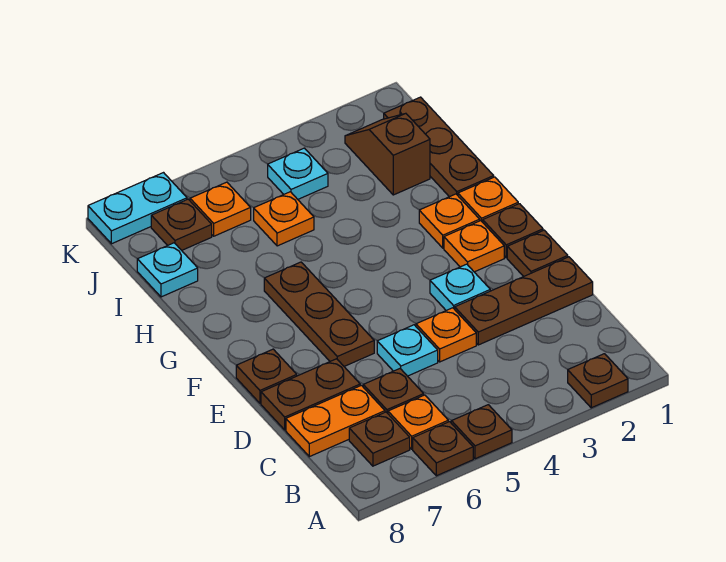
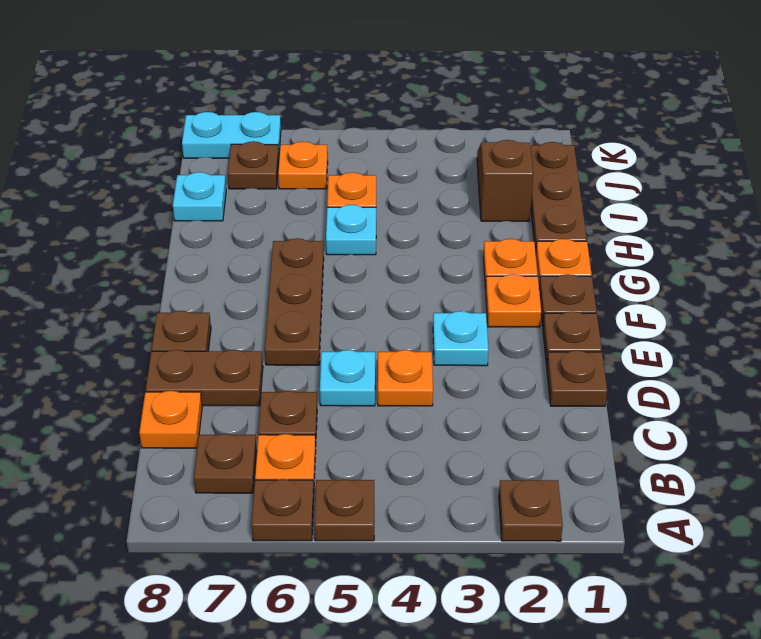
orange plate C7:C8 level 1 -> orange plate C8 level 1
brown plate D1:D3 level 1 -> brown plate D1 level 1
cyan plate J4 level 1 -> cyan plate H5 level 1

